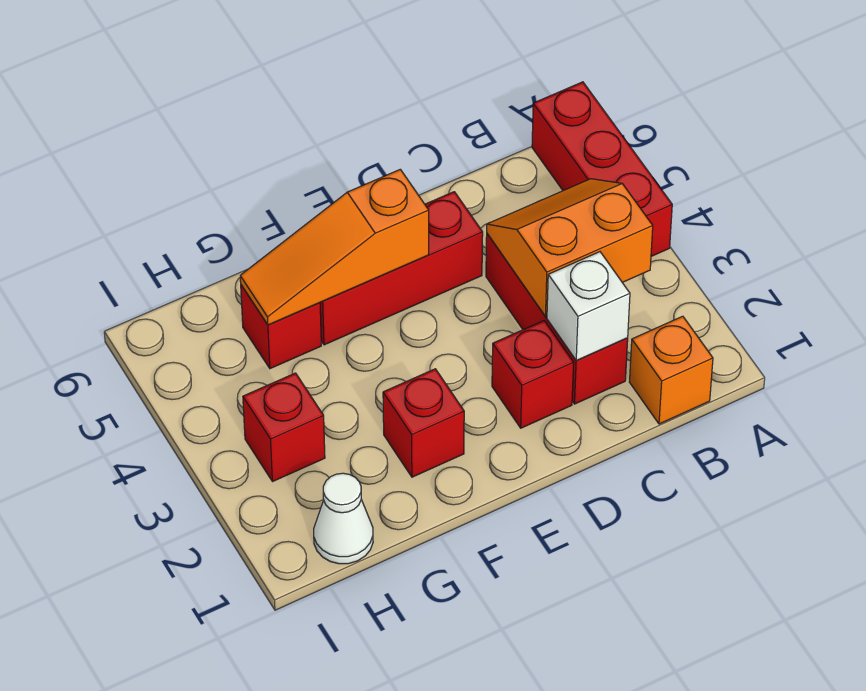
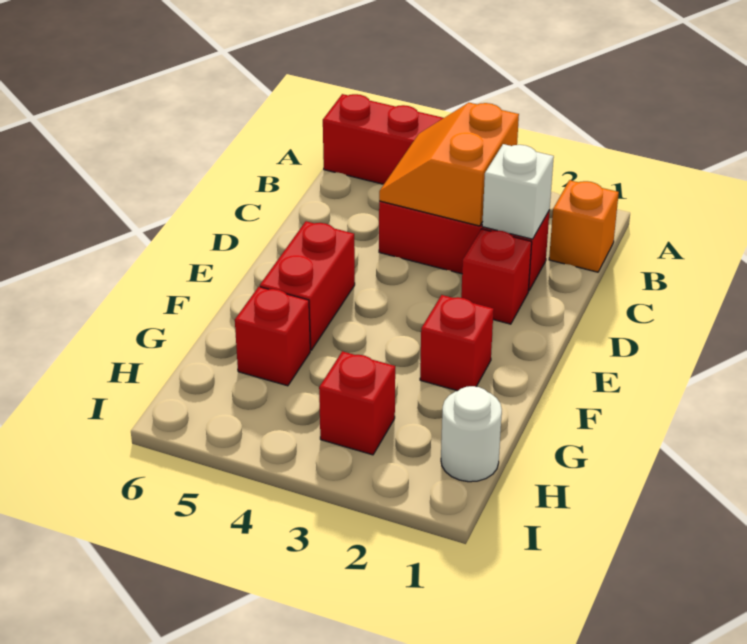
red brick D5:F5 level 1 -> red brick E5:F5 level 1
orange slope E5:G5 level 2 top E -> none
white cone H1 level 1 -> white round brick H1 level 1

